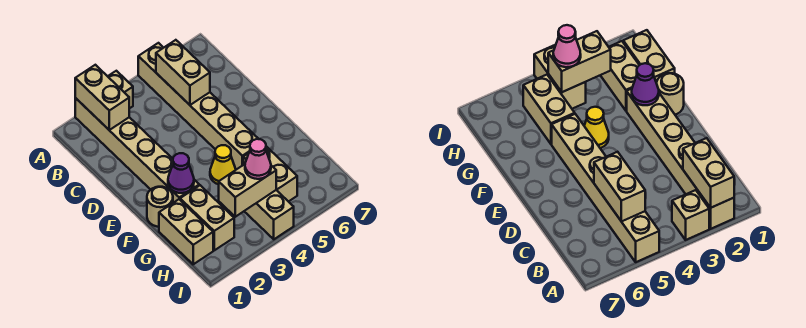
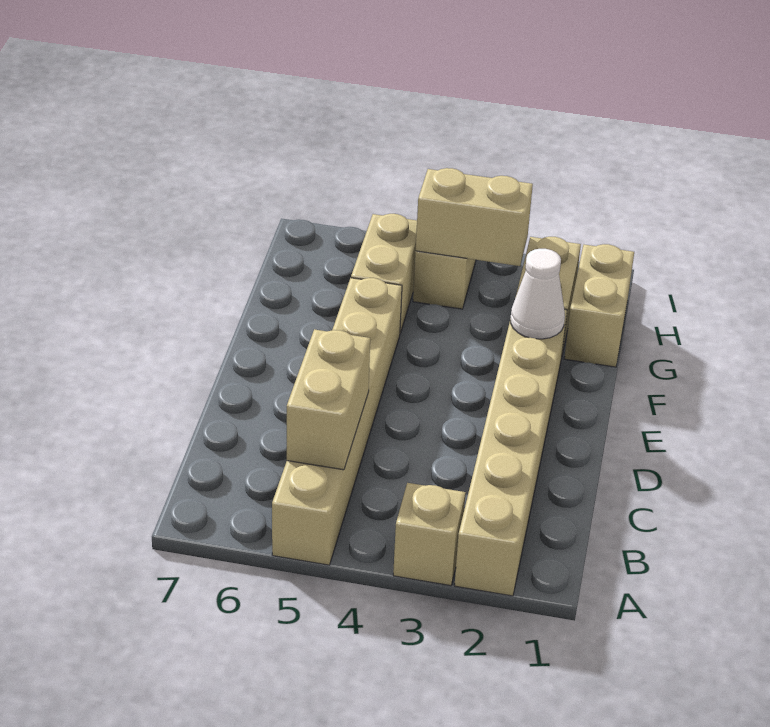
tan brick A2:B2 level 2 -> none
tan round brick F1 level 1 -> none
purple cone F2 level 2 -> white cone F2 level 2
yellow cone F4 level 1 -> none
pink cone H4 level 3 -> none

